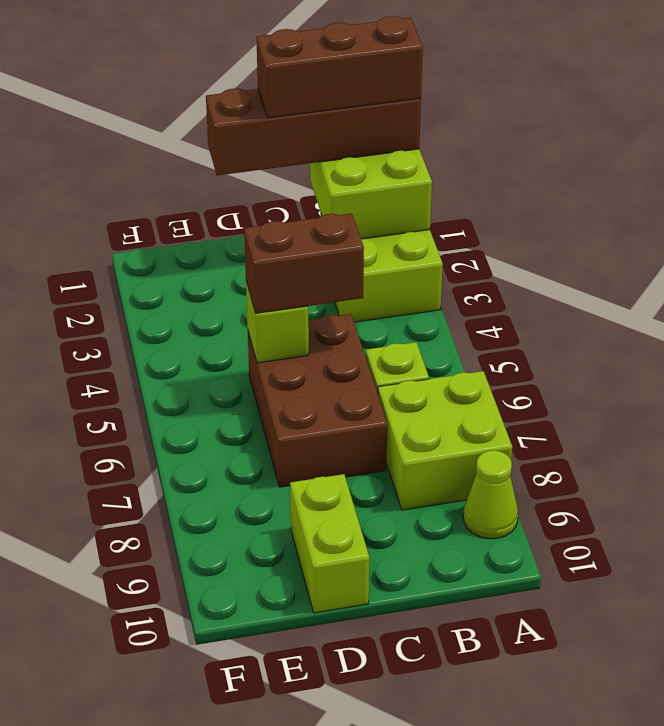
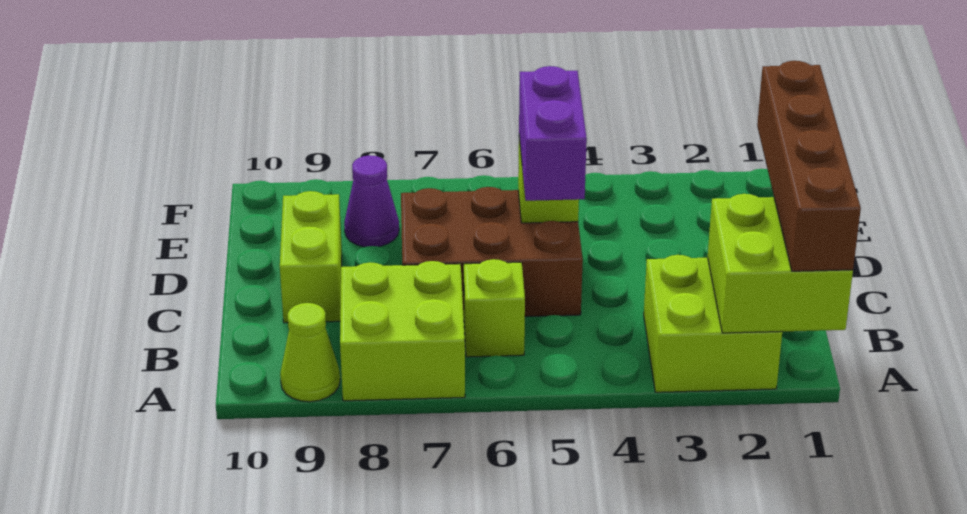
brown brick A1:C1 level 4 -> none
brown brick C5:D5 level 3 -> purple brick C5:D5 level 3
lime brick D9:D10 level 1 -> lime brick C9:D9 level 1
none -> purple cone E8 level 1

